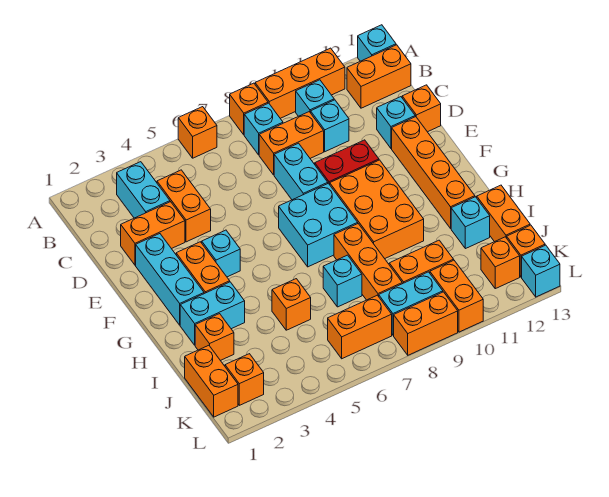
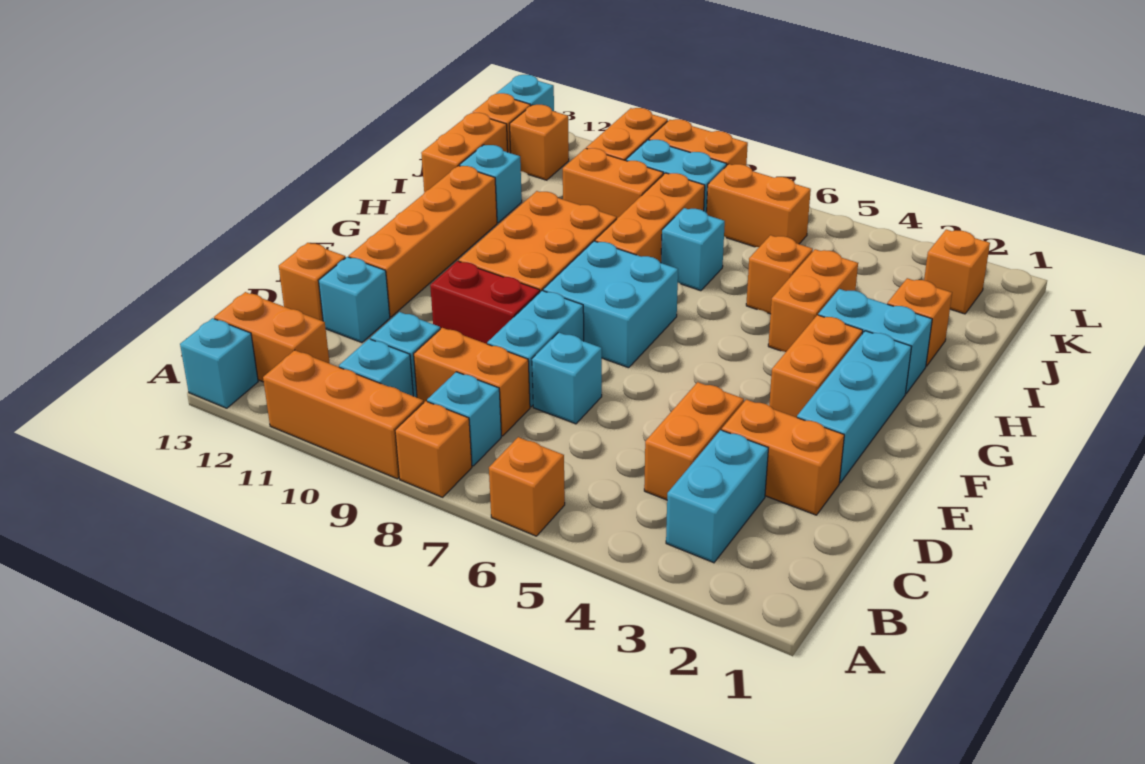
cyan brick F4 level 1 -> cyan brick D7 level 1
orange brick J1:K1 level 1 -> orange brick H4:I4 level 1

